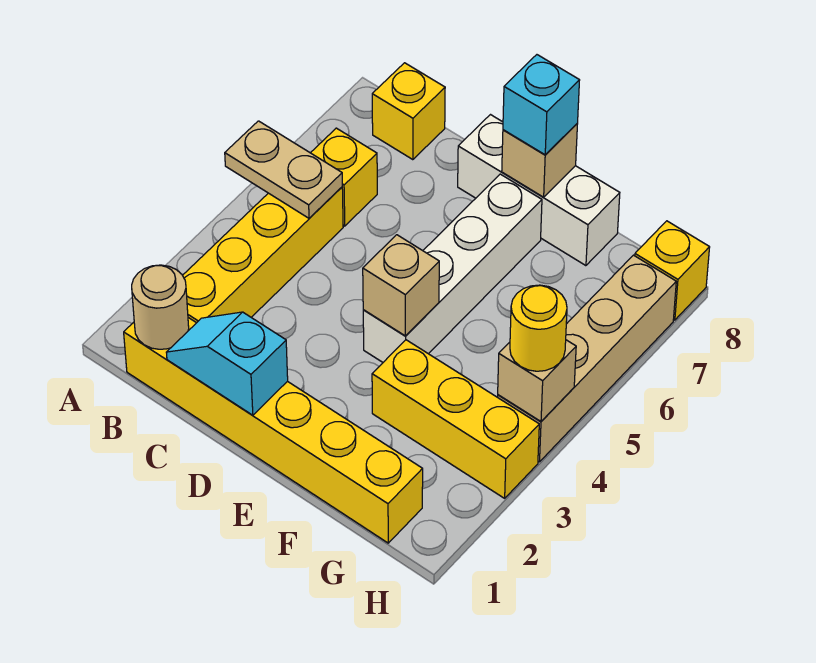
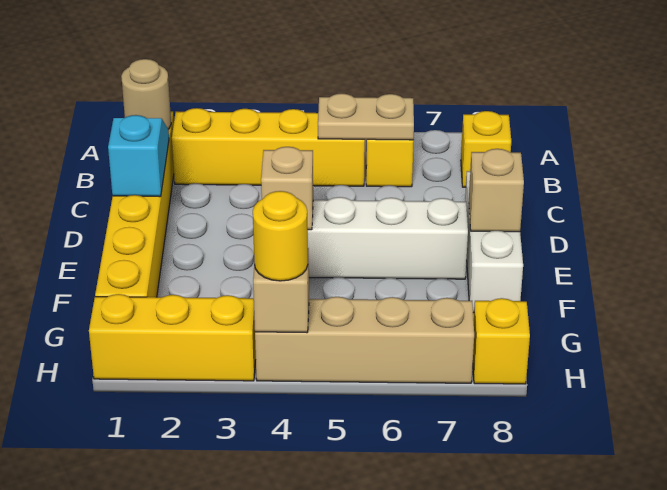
tan plate A5:B5 level 2 -> tan plate B5:B6 level 2
cyan brick E8 level 3 -> none
yellow brick F3:H3 level 1 -> yellow brick H1:H3 level 1

